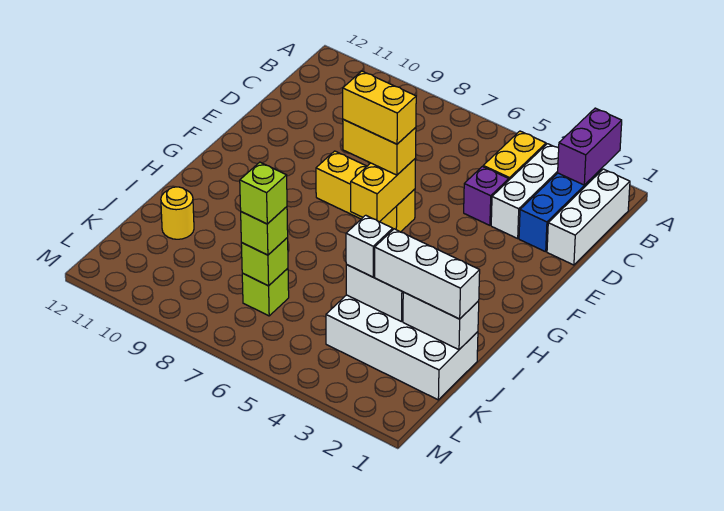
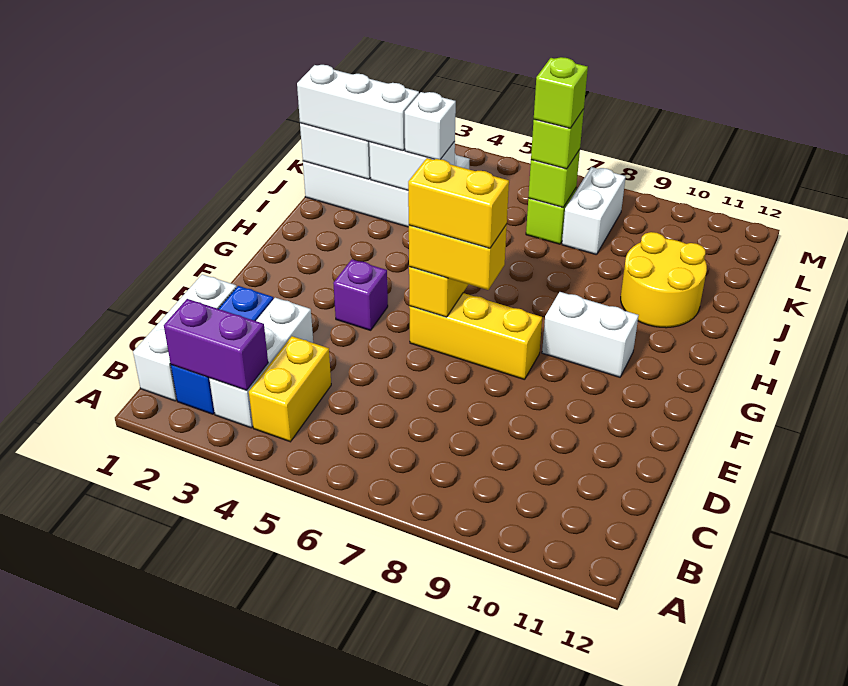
purple brick A2:B2 level 2 -> purple brick B2:B3 level 2
purple brick D4 level 1 -> purple brick F4 level 1
none -> white brick G9:G10 level 1
yellow round brick J11 level 1 -> yellow round brick I10:J11 level 1
none -> white brick K8:L8 level 1

